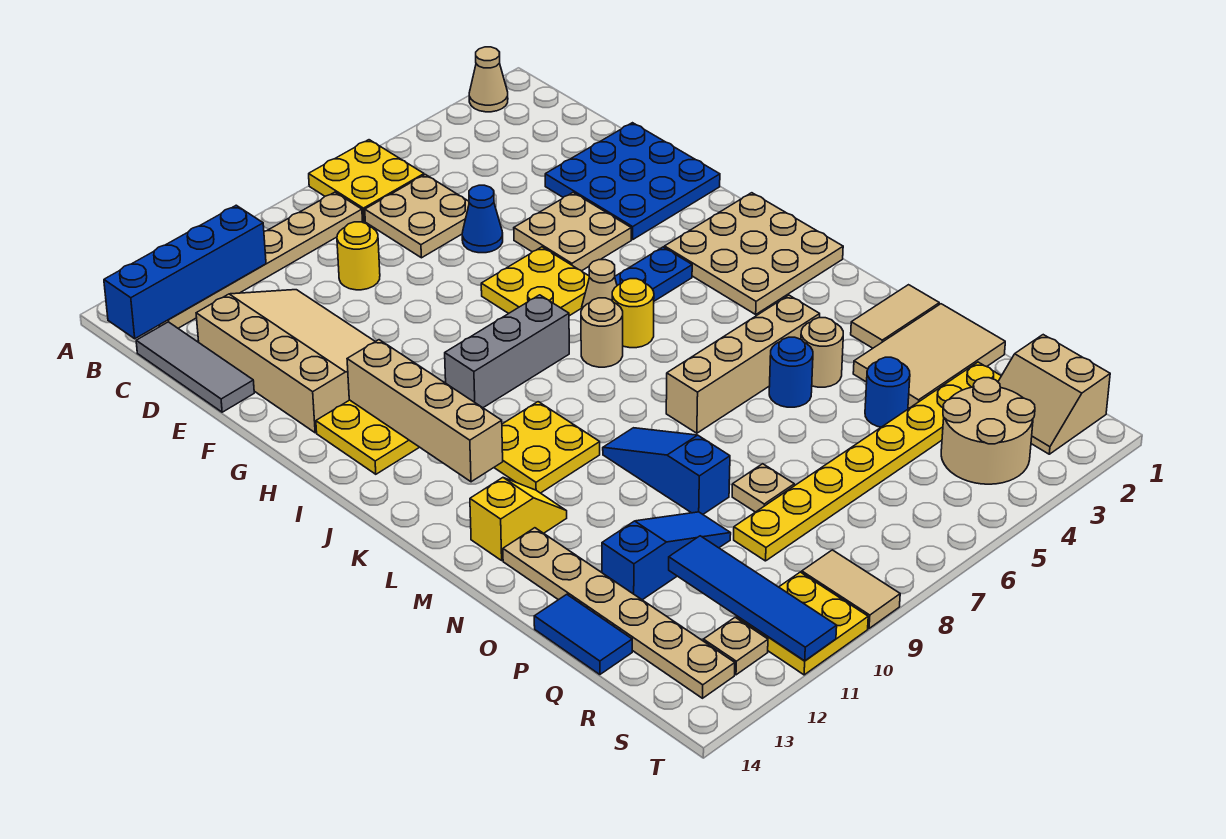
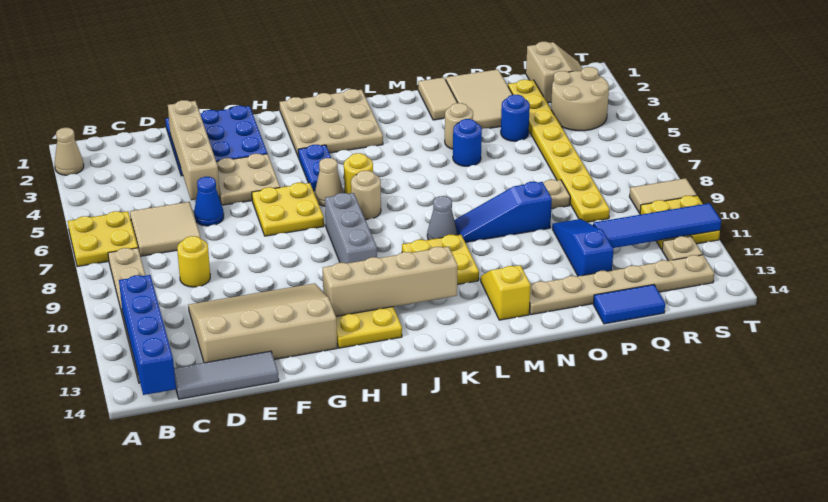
tan plate C6:D7 level 1 -> tan tile C6:D7 level 1
none -> grey cone L9 level 1
tan brick M4:M7 level 1 -> tan brick E2:E5 level 2
tan slope R1:S2 level 1 top 1 -> tan slope R1:S2 level 1 top R

